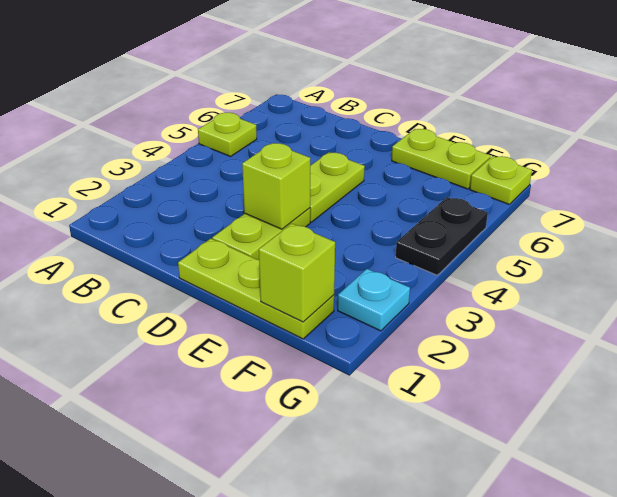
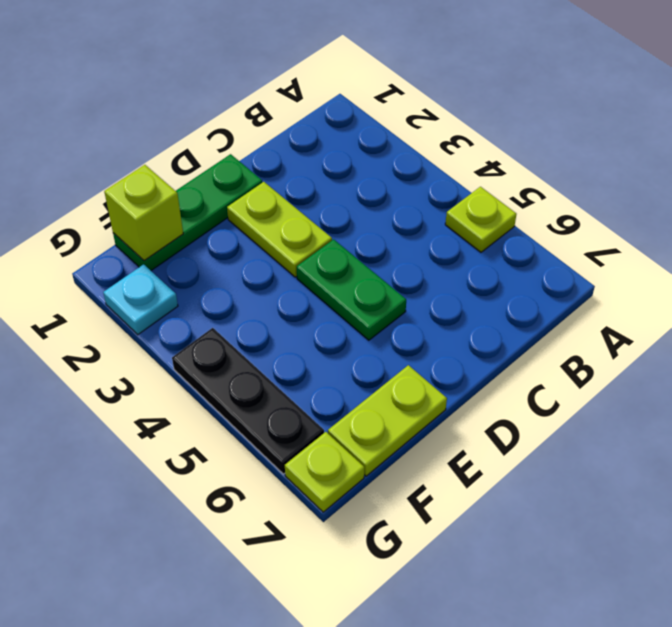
lime plate D1:F1 level 1 -> green plate D1:F1 level 1
lime brick D3 level 2 -> none
lime plate D4:D5 level 1 -> green plate D4:D5 level 1
black plate G4:G5 level 1 -> black plate G4:G6 level 1

